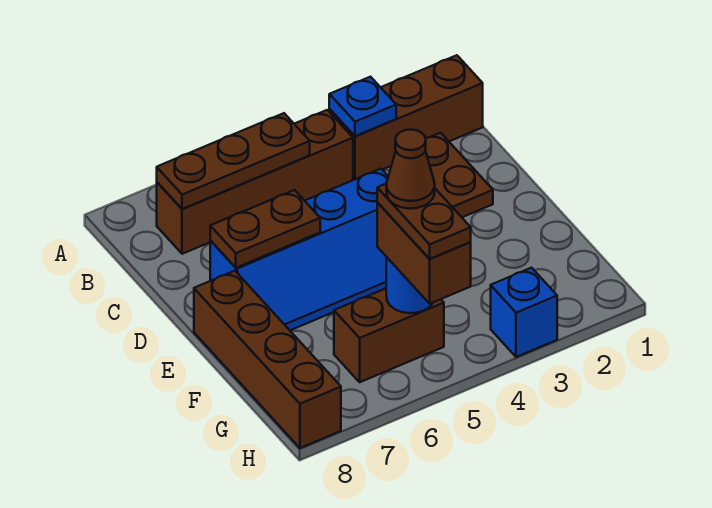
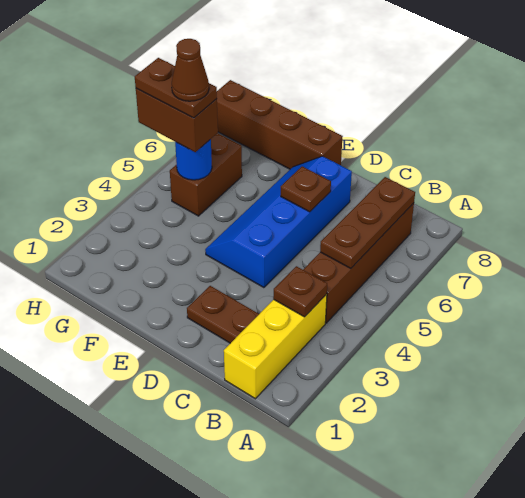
brown brick B1:B3 level 1 -> yellow brick B1:B3 level 1
blue plate B3 level 2 -> brown plate B3 level 2
brown plate D6:D7 level 2 -> brown plate D6 level 2
blue brick H3 level 1 -> none

